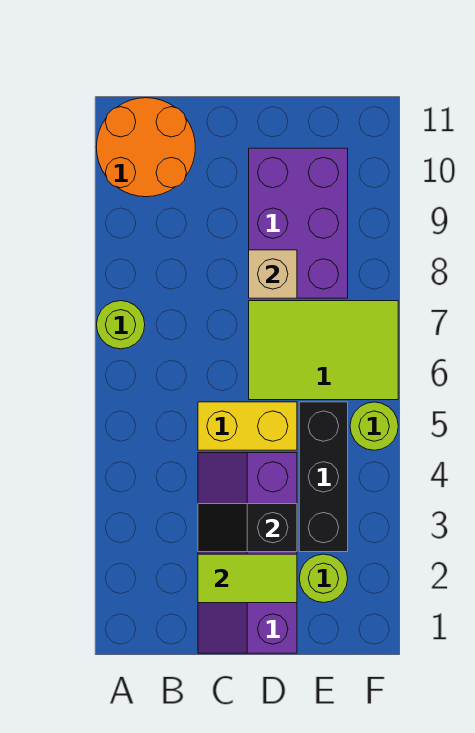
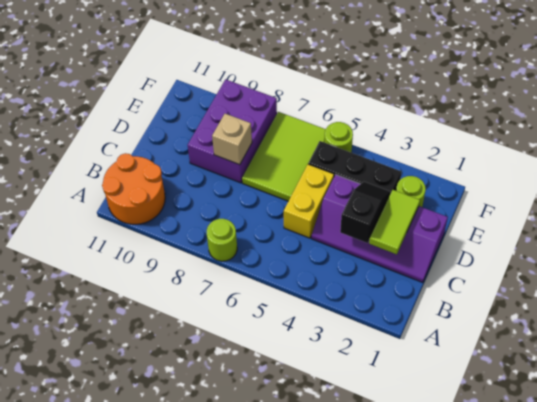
black slope C3:D3 level 2 top D -> black slope C3:D3 level 2 top C
purple brick D8:E10 level 1 -> purple brick D8:F9 level 1

